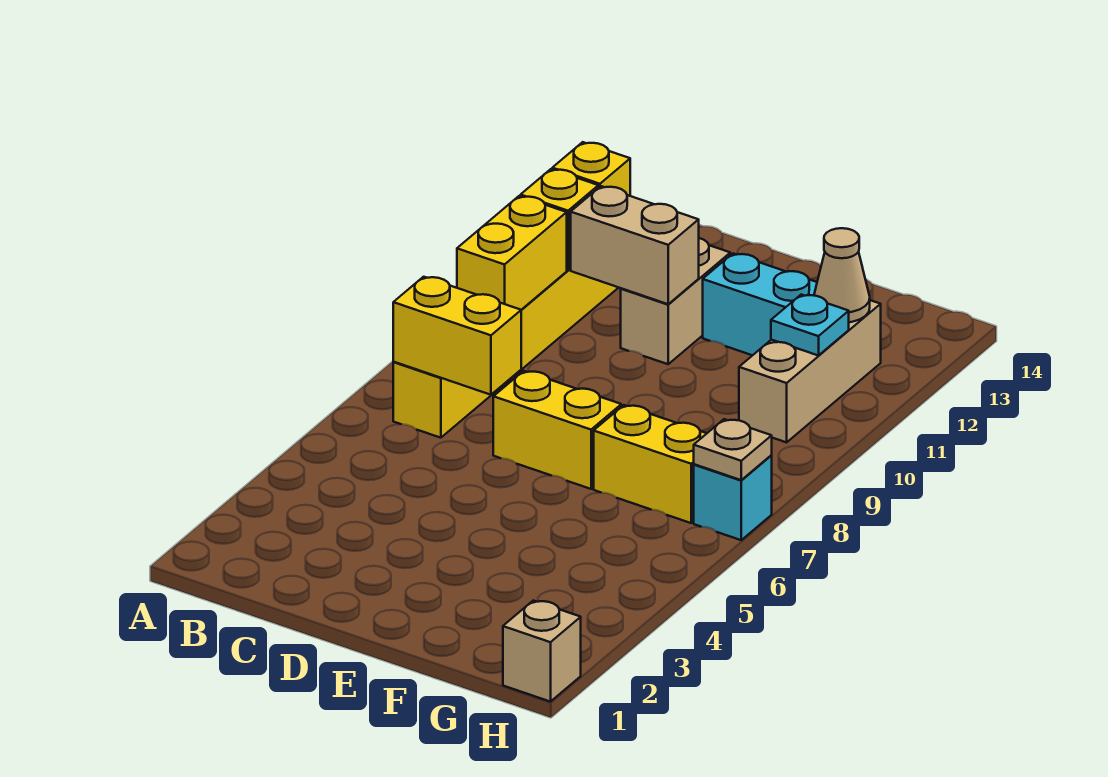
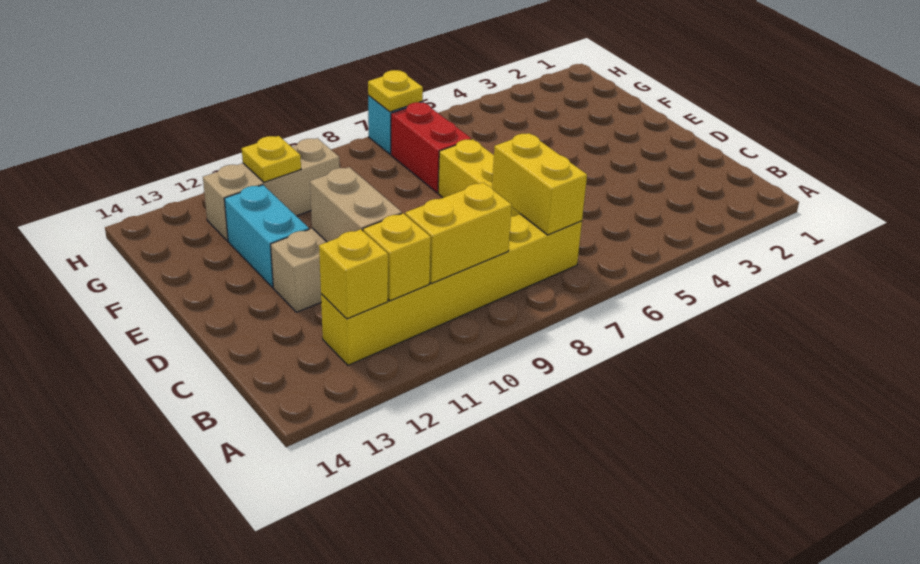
yellow brick F7:G7 level 1 -> red brick F7:G7 level 1
cyan plate G11 level 2 -> yellow plate G11 level 2
tan cone G12 level 2 -> none
tan brick H1 level 1 -> none
tan plate H7 level 2 -> yellow plate H7 level 2

